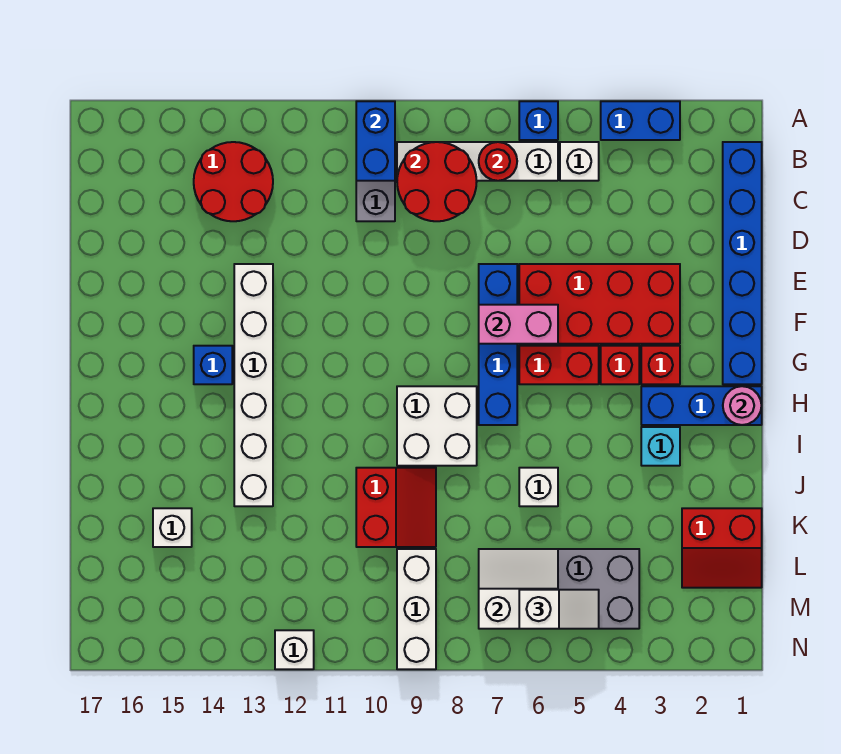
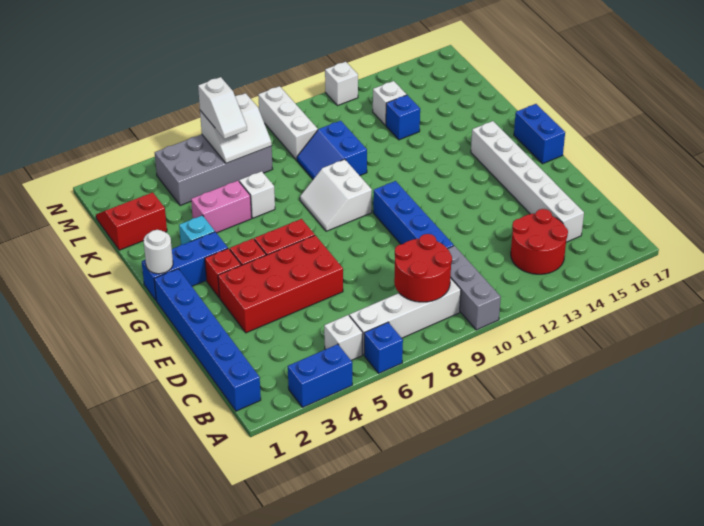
blue brick A10:B10 level 2 -> blue brick G17:H17 level 1
red round brick B7 level 2 -> none
blue brick E7:H7 level 1 -> blue brick D10:G10 level 1
white brick E13:J13 level 1 -> white brick C15:H15 level 1
pink brick F6:F7 level 2 -> pink brick J4:J5 level 1
blue brick G14 level 1 -> blue brick K13 level 1
pink round brick H1 level 2 -> white round brick H1 level 2
white brick H8:I9 level 1 -> white slope H8:I9 level 1 top 9
red slope J9:K10 level 1 top 10 -> blue slope J9:K10 level 1 top 10
white brick K15 level 1 -> white brick L13 level 1
white slope M5:M6 level 3 top 6 -> white slope L6:M6 level 3 top M

